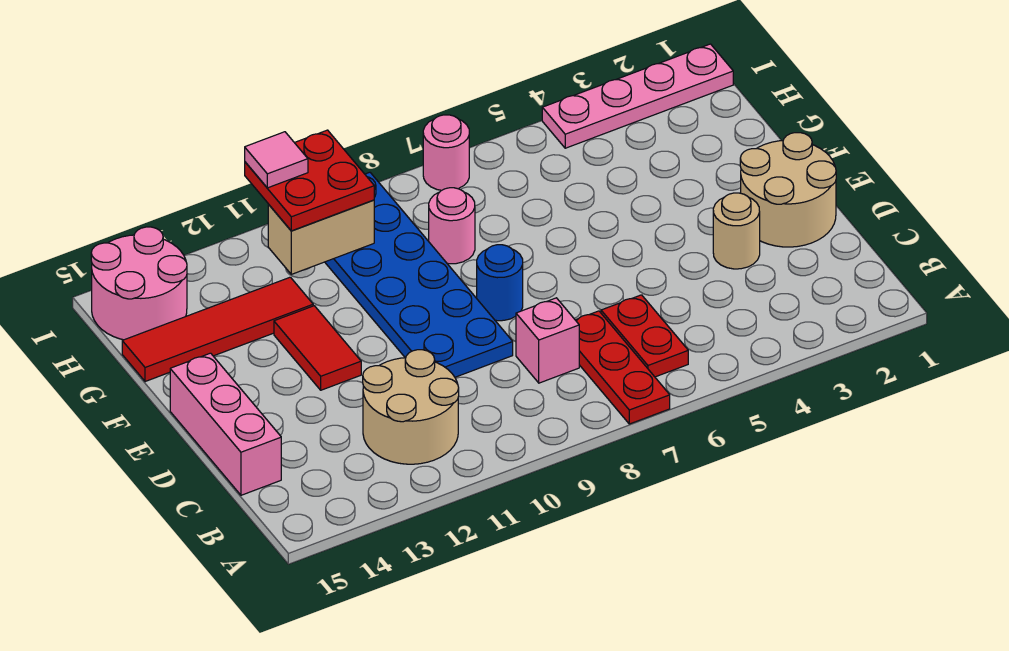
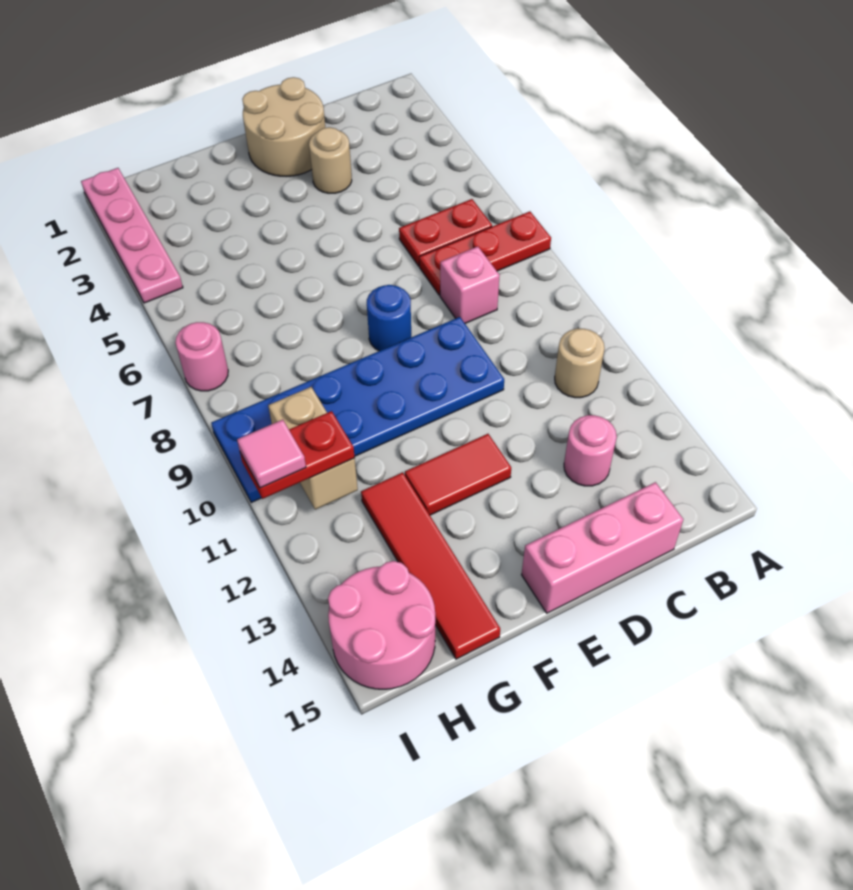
tan round brick B11:C12 level 1 -> tan round brick B11 level 1
pink round brick G8 level 1 -> pink round brick C13 level 1
red plate H10:I11 level 3 -> red plate H11:I11 level 3

